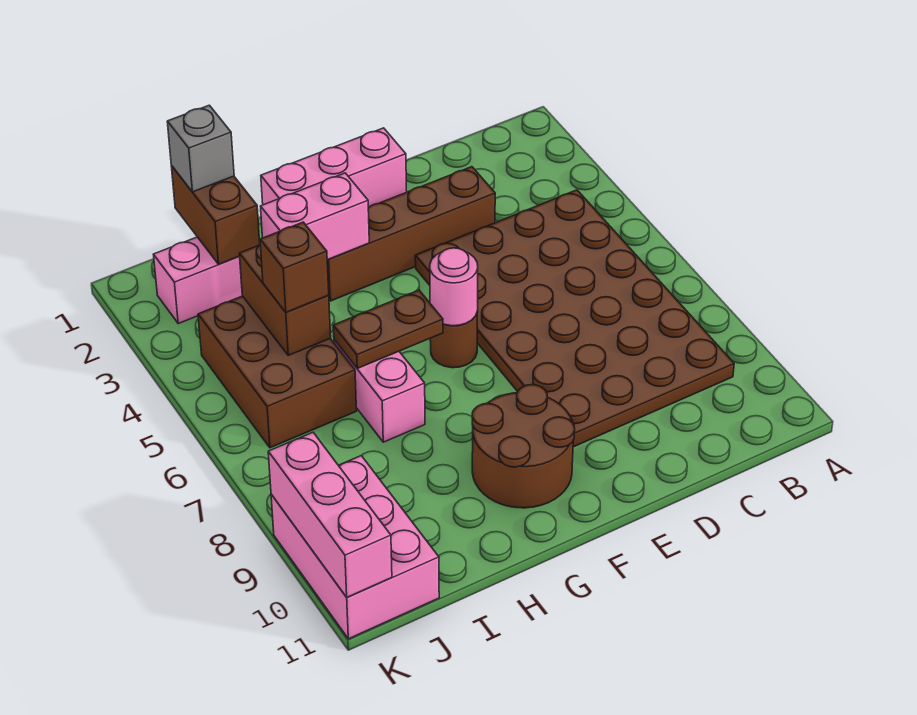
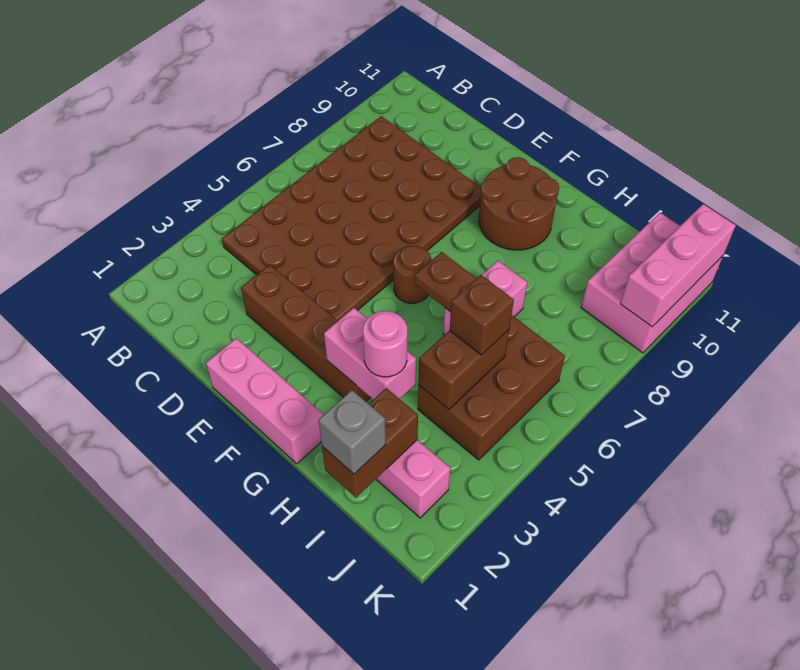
pink round brick F6 level 2 -> pink round brick H3 level 3

